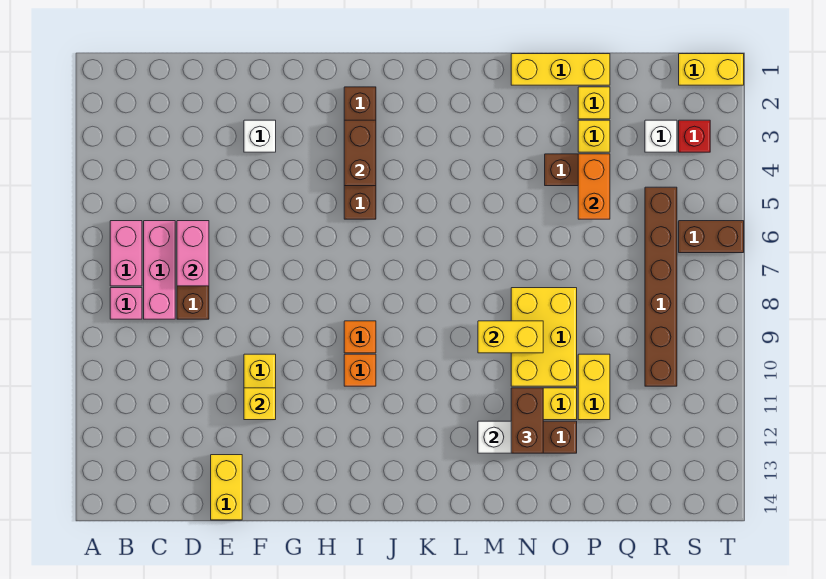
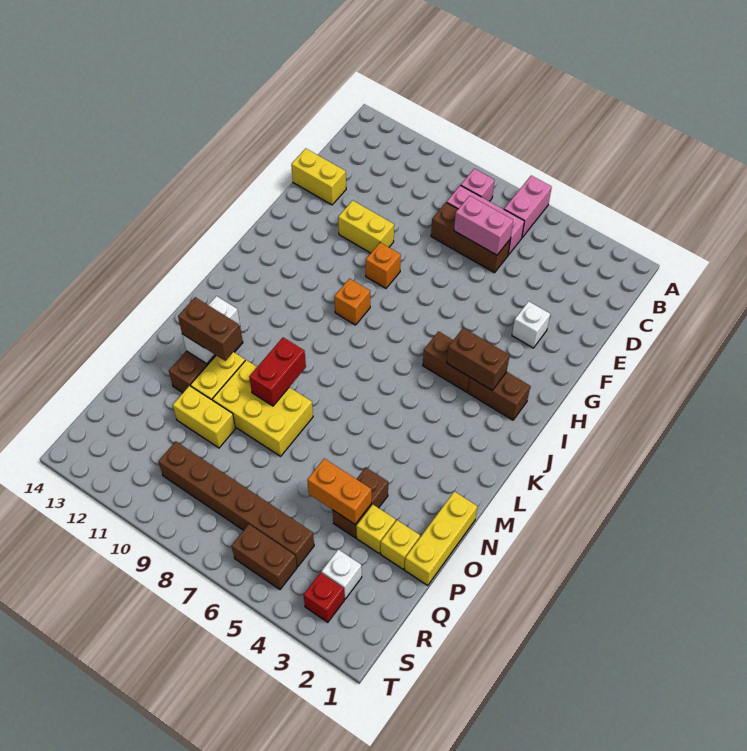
pink brick B6:B7 level 1 -> pink brick A6:B6 level 1
yellow brick F11 level 2 -> none
orange brick I10 level 1 -> orange brick G9 level 1
yellow brick M9:N9 level 2 -> red brick M9:N9 level 2
yellow brick S1:T1 level 1 -> none
brown brick S6:T6 level 1 -> brown brick S5:S6 level 1

